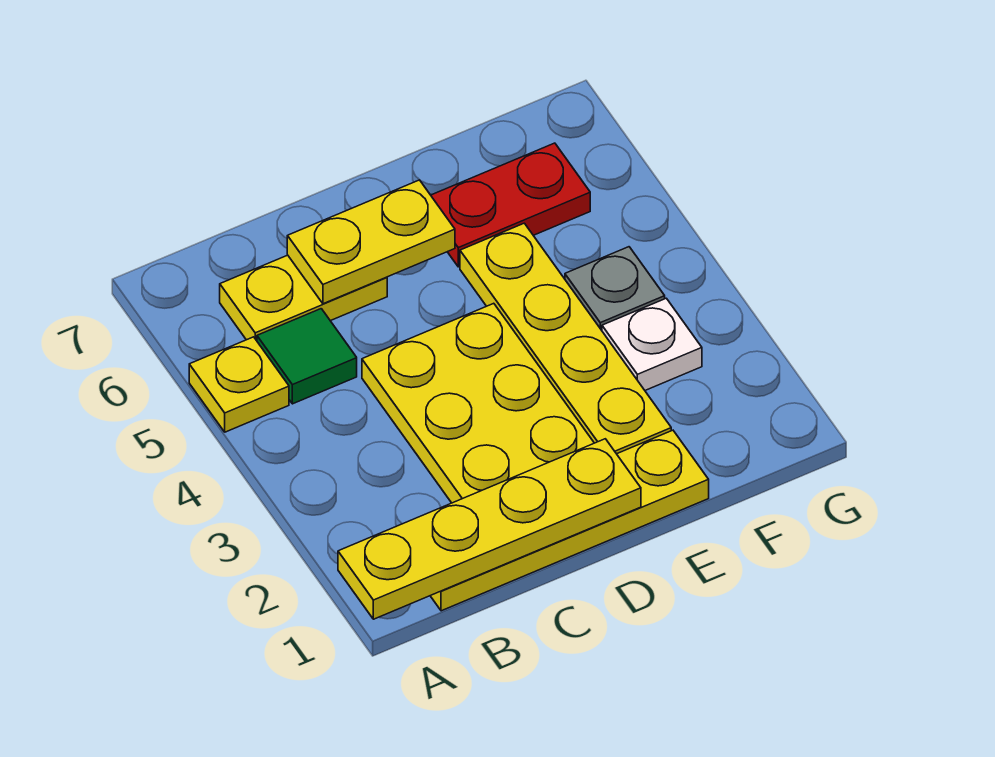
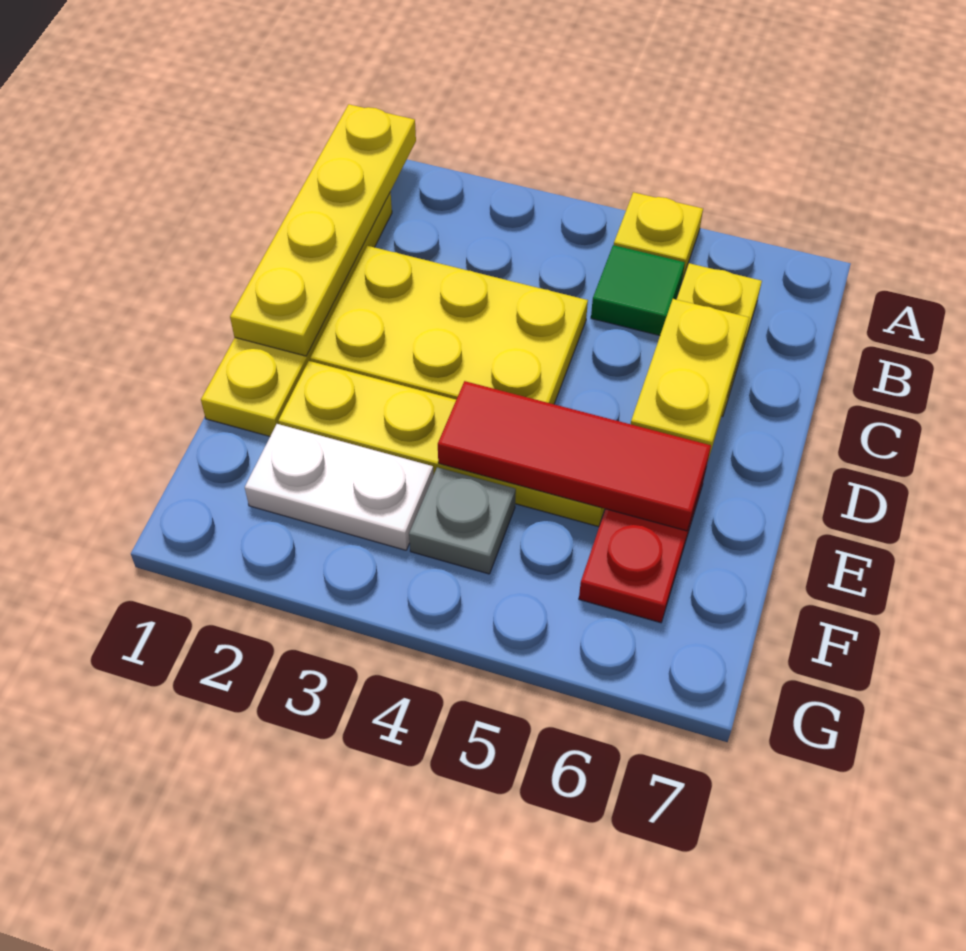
none -> red tile E4:E6 level 2
white plate F3 level 1 -> white plate F2:F3 level 1

